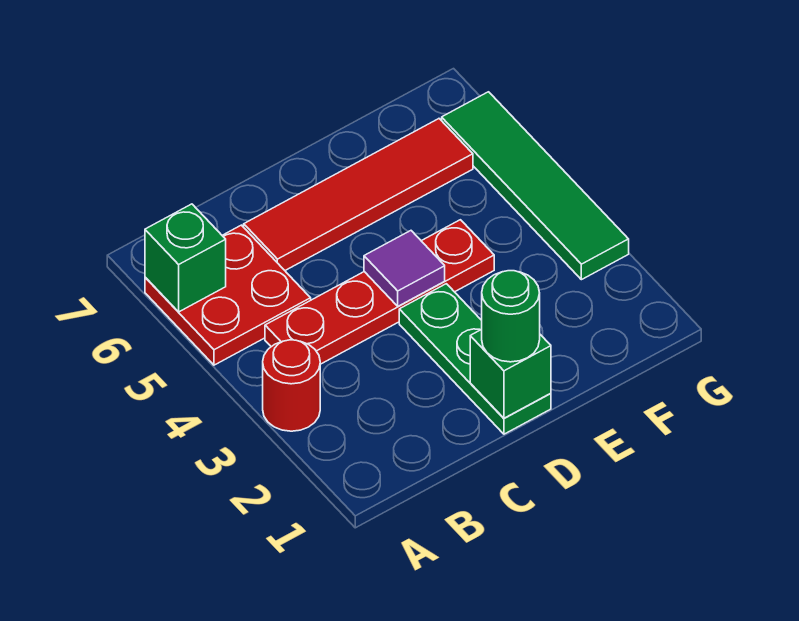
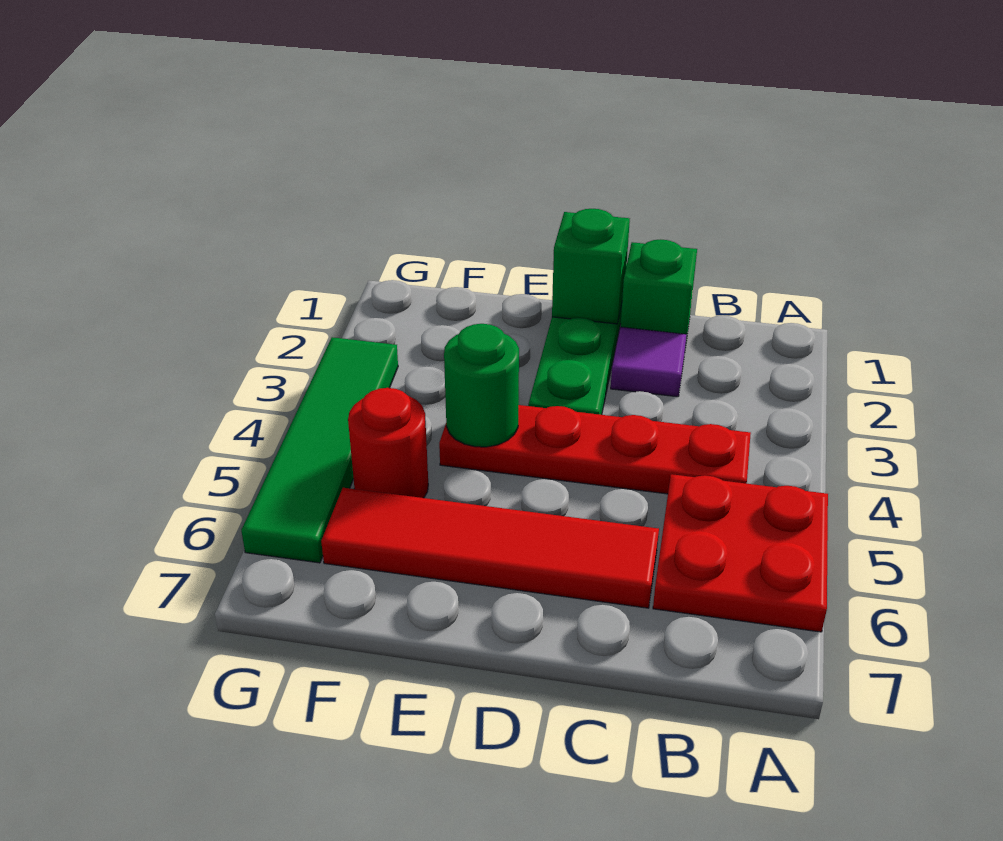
red round brick A3 level 1 -> red round brick F5 level 1
green brick A6 level 2 -> green brick C1 level 1
green round brick D1 level 3 -> green round brick E4 level 2
purple tile D4 level 2 -> purple tile C2 level 1

